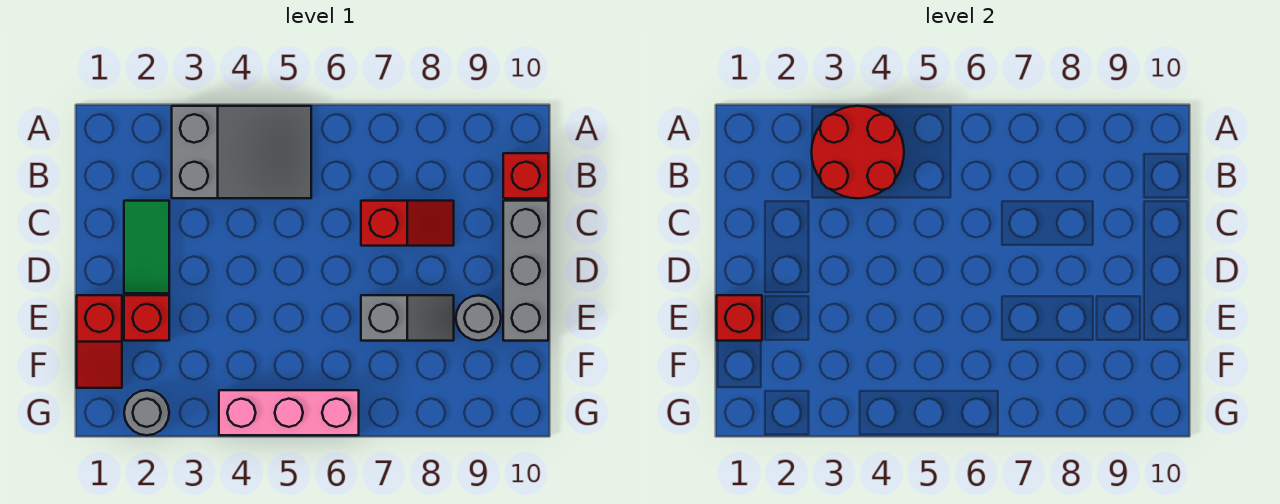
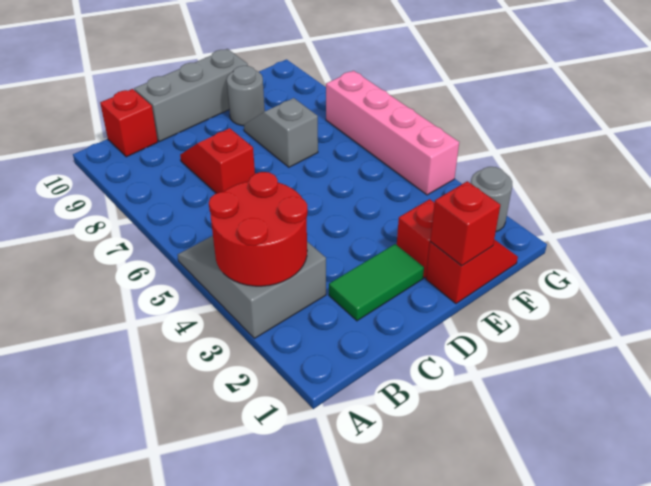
pink brick G4:G6 level 1 -> pink brick G4:G7 level 1

